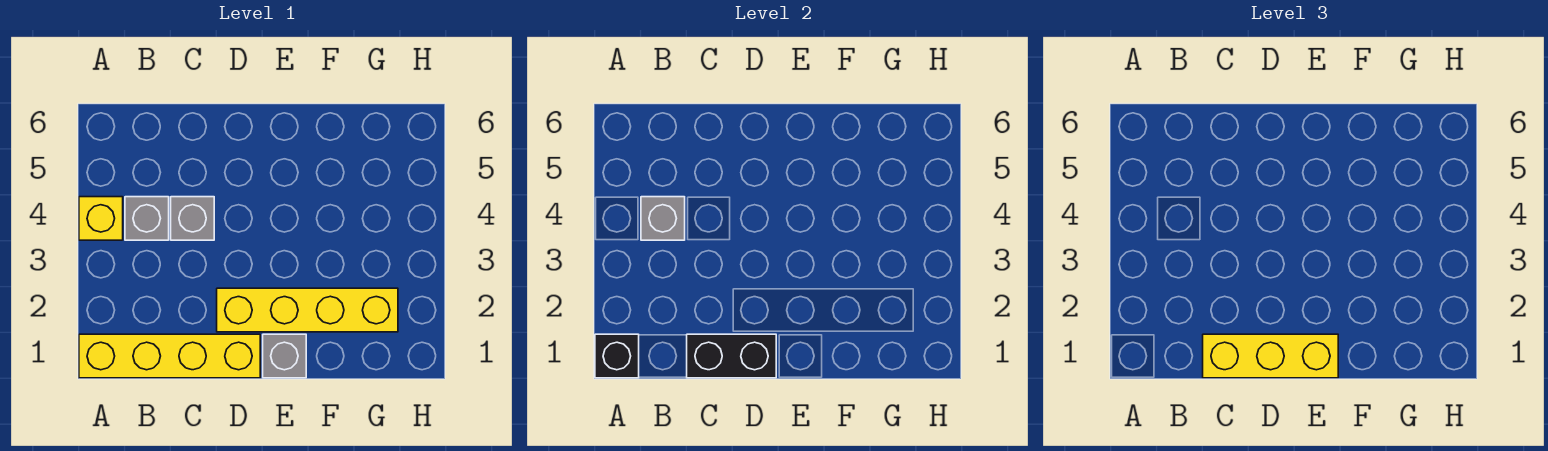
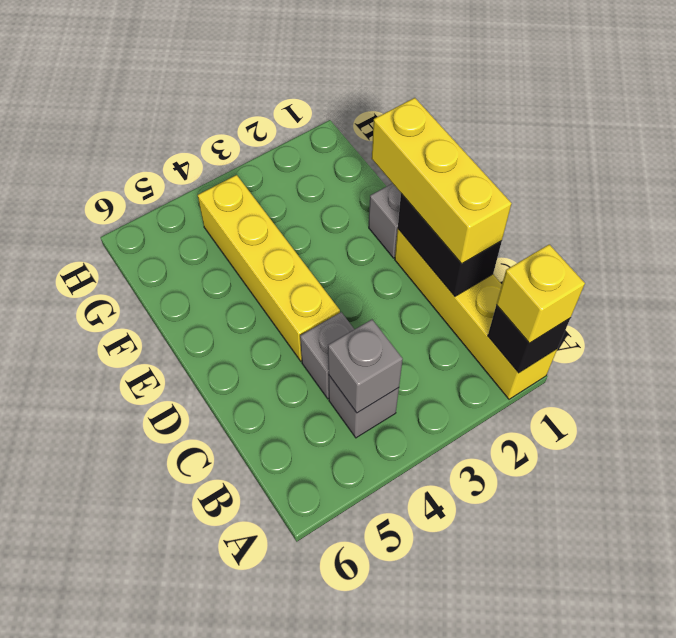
yellow brick A4 level 1 -> yellow brick A1 level 3
yellow brick D2:G2 level 1 -> yellow brick D4:G4 level 1

